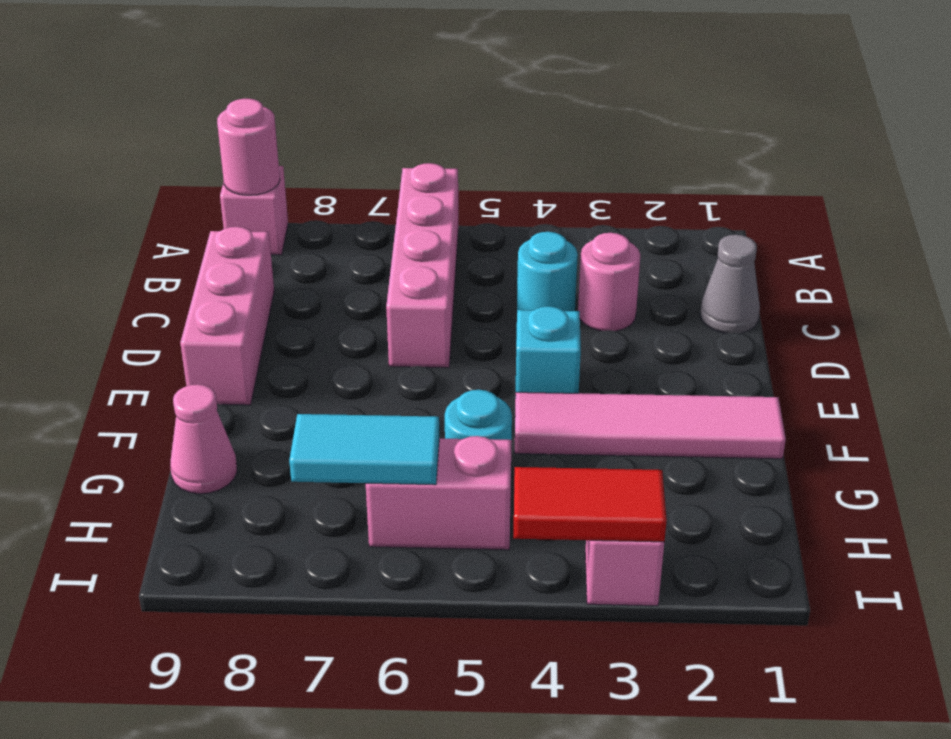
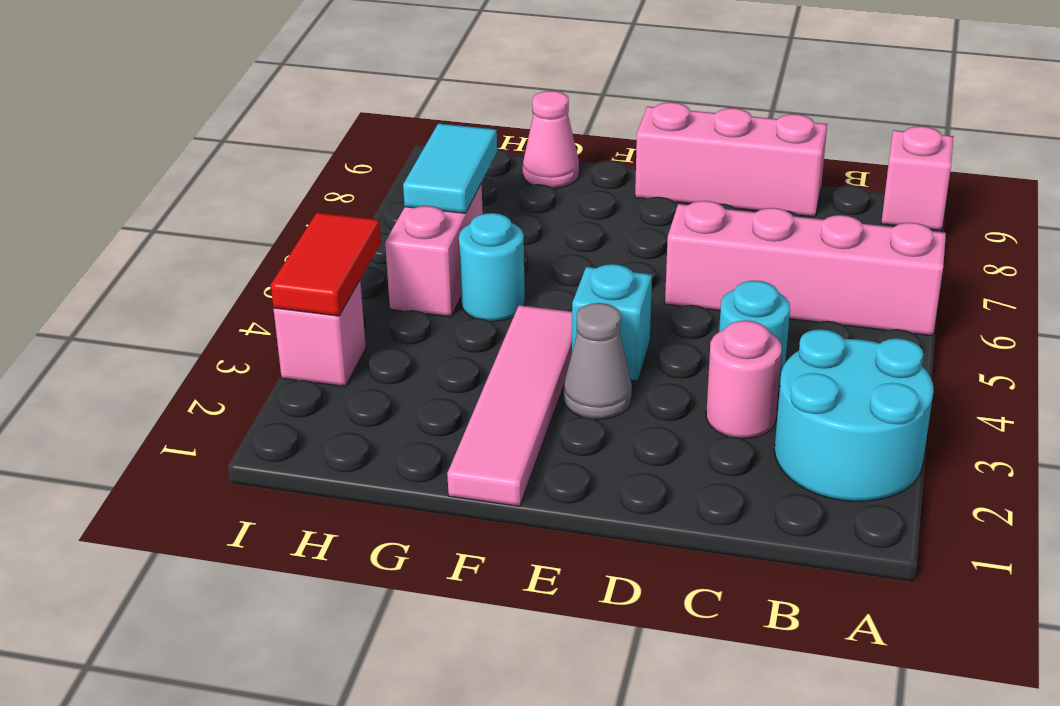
none -> cyan round brick A2:B3 level 1
pink round brick A9 level 2 -> none
grey cone C1 level 1 -> grey cone E3 level 1

